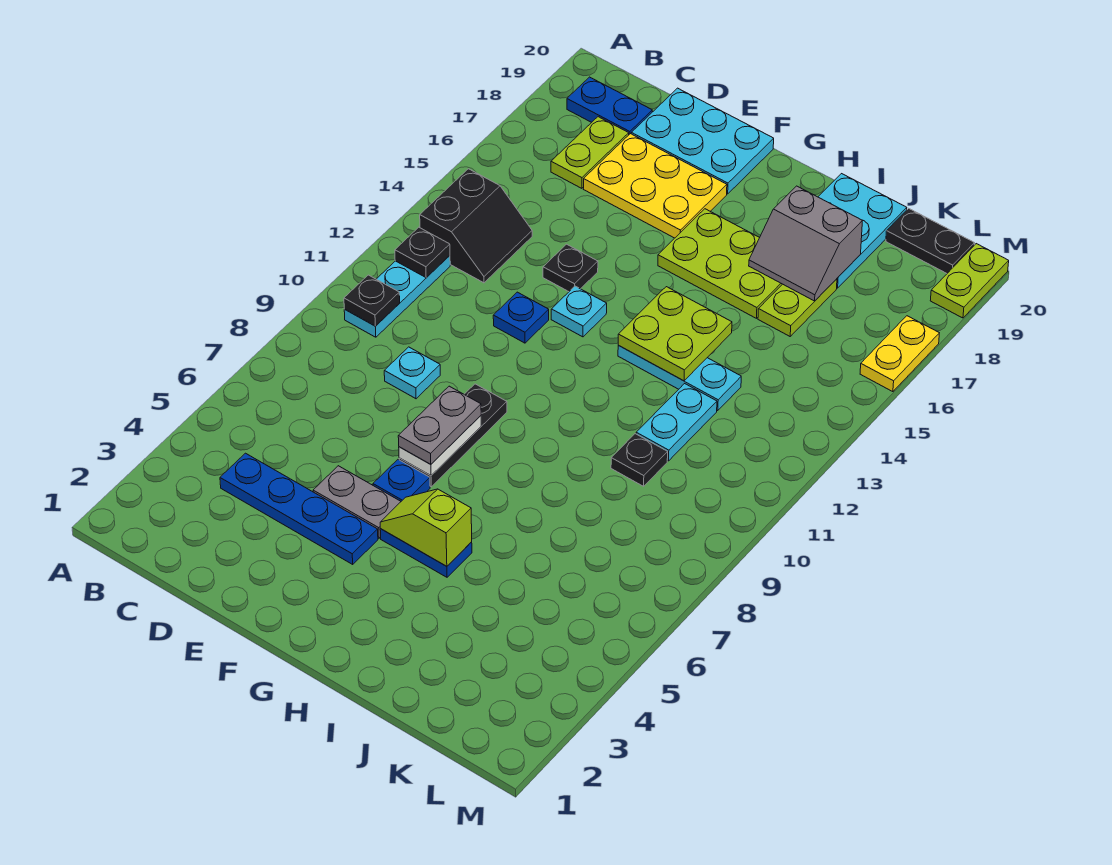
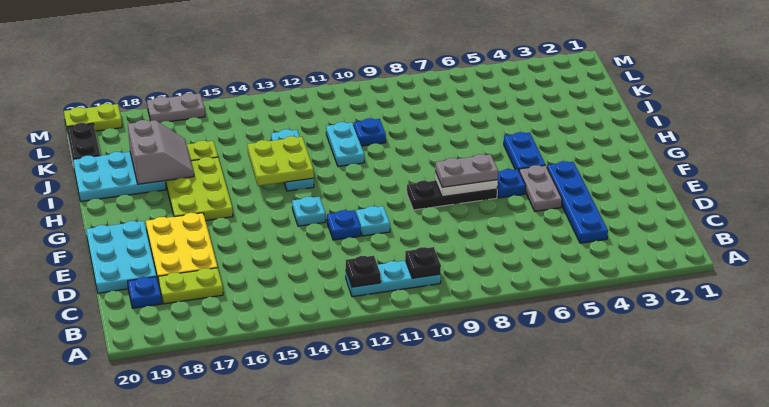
black slope B13:C14 level 1 top B -> none
blue plate B19:C19 level 1 -> blue plate C19 level 1
cyan plate D9 level 1 -> cyan plate E11 level 1
black plate E14 level 1 -> none
lime slope G5:H5 level 2 top H -> none
black plate J10 level 1 -> blue plate J10 level 1
cyan plate J11:J12 level 1 -> cyan plate I11:J11 level 1
yellow plate M16:M17 level 1 -> grey plate M16:M17 level 1

